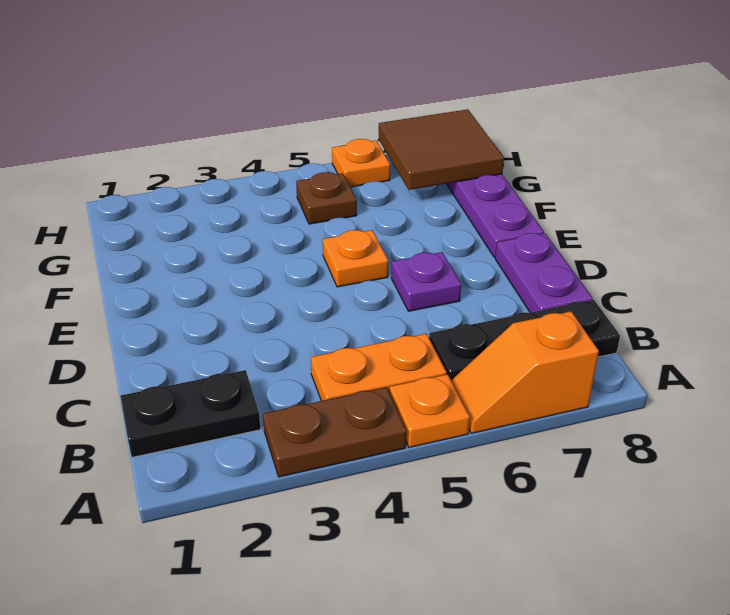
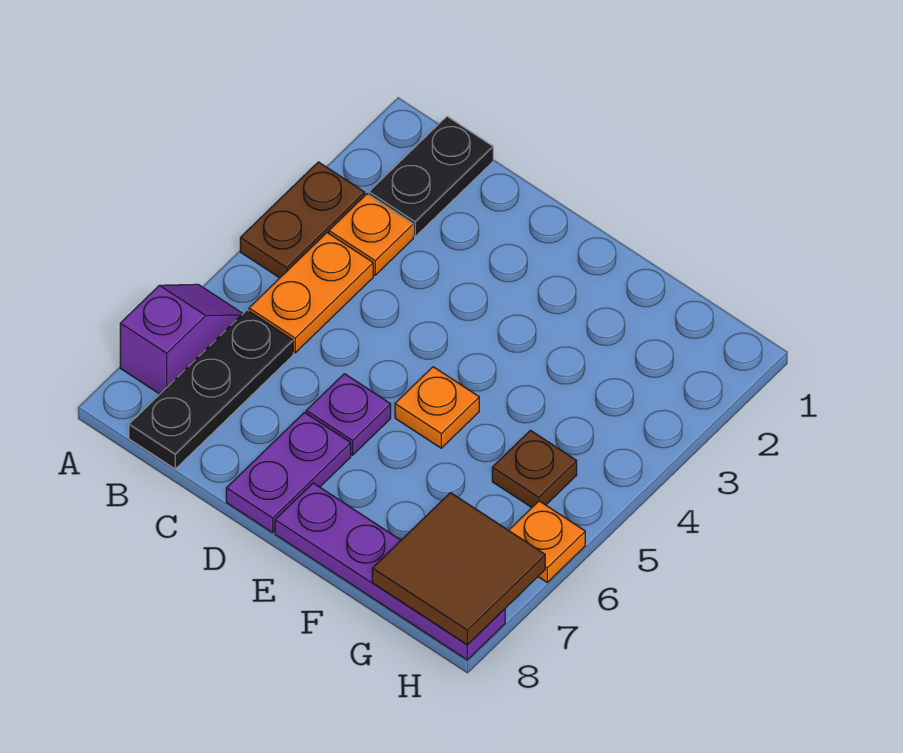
orange plate A5 level 1 -> orange plate B3 level 1
orange slope A6:A7 level 1 top 7 -> purple slope A6:A7 level 1 top 7
purple plate C8:D8 level 1 -> purple plate D7:D8 level 1

